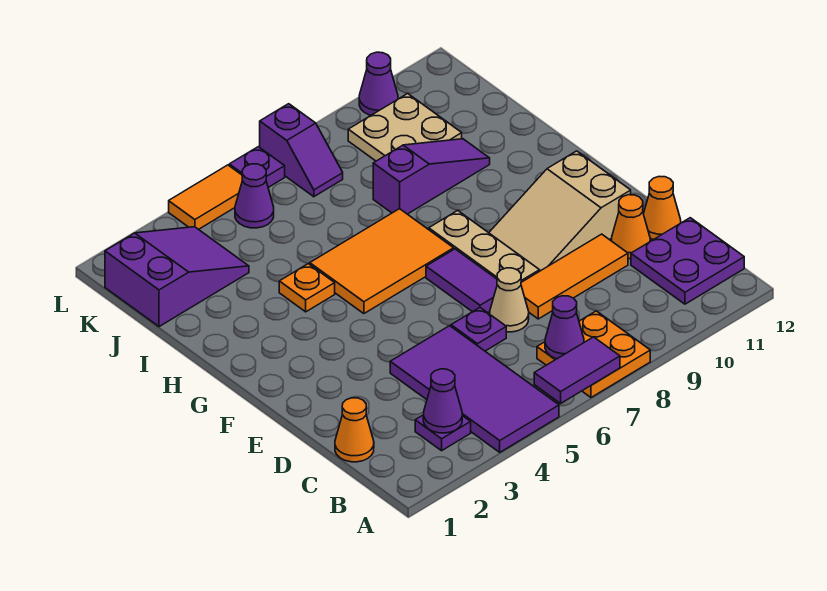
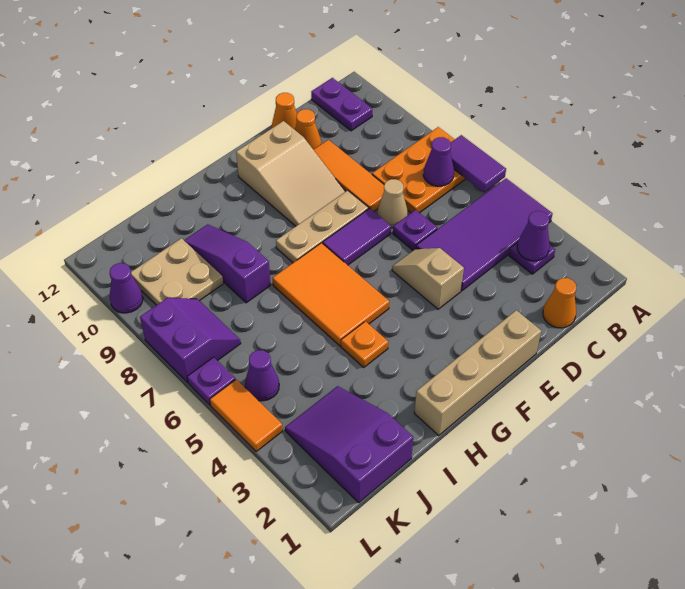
orange plate A7:B8 level 1 -> orange plate A7:C8 level 1
purple plate B11:C12 level 1 -> purple plate B11:B12 level 1
none -> tan brick E1:H1 level 1
none -> tan slope E4:E5 level 1 top 4
purple slope K7:L7 level 1 top L -> purple slope K7:L8 level 1 top L

